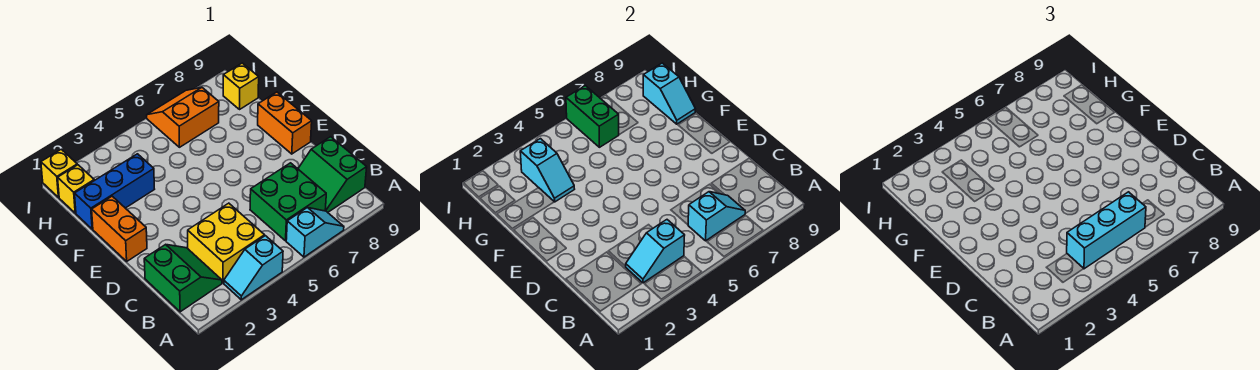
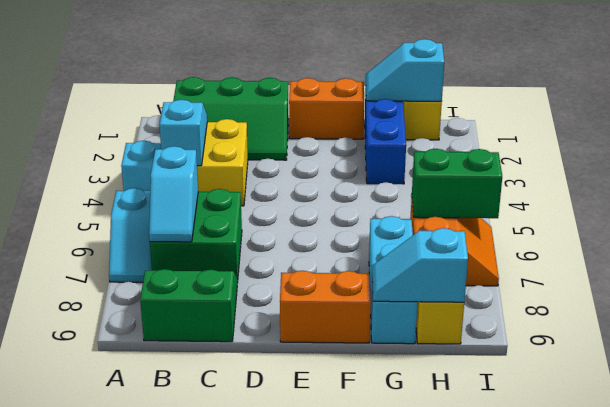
green slope B1:C2 level 1 top 1 -> green slope B1:D2 level 1 top 1
cyan brick B4:B6 level 3 -> cyan brick G7:G9 level 1
cyan slope G3:H3 level 2 top H -> cyan slope G1:H1 level 2 top H
yellow brick I1 level 1 -> none

